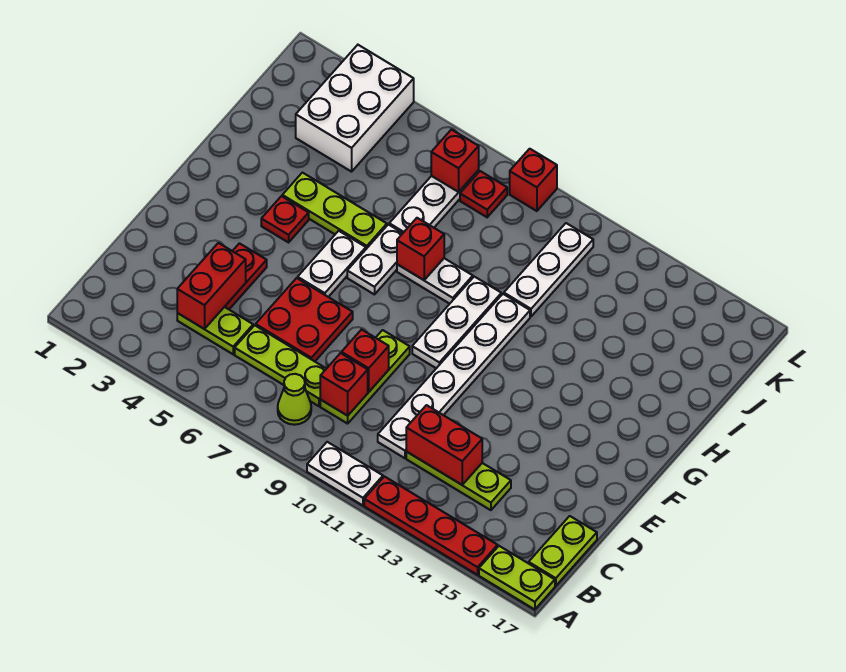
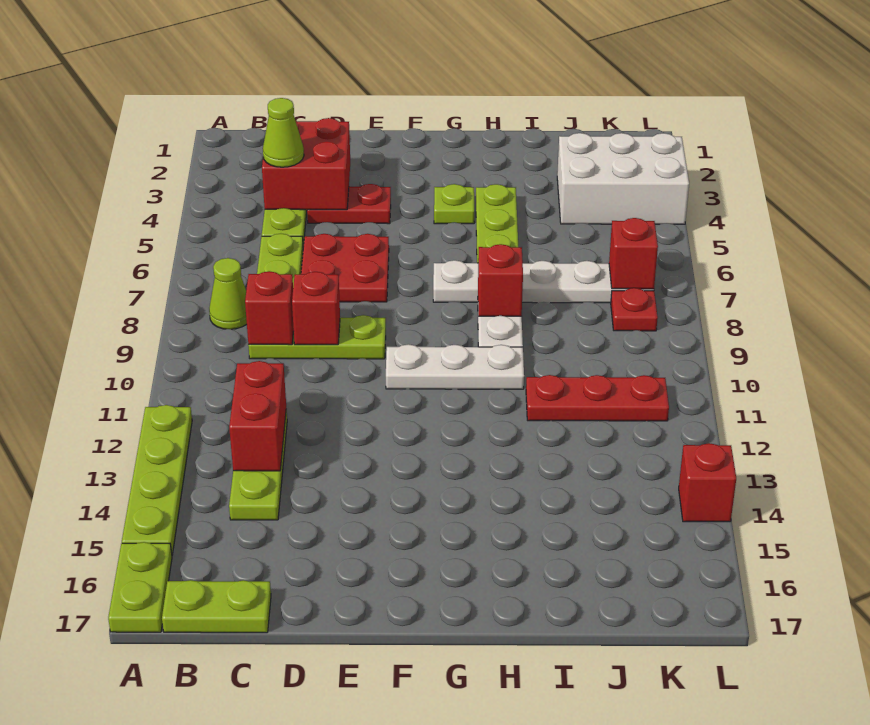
white plate A10:A11 level 1 -> none
red plate A12:A15 level 1 -> lime plate A12:A15 level 1
red brick C4:D4 level 2 -> red brick C3:D4 level 2
none -> lime cone C4 level 3
white plate C11:H11 level 1 -> none
white plate F6:G6 level 1 -> none
red plate G4 level 1 -> lime plate G4 level 1
white plate I11:K11 level 1 -> red plate I11:K11 level 1
red brick L9 level 1 -> red brick L14 level 1

